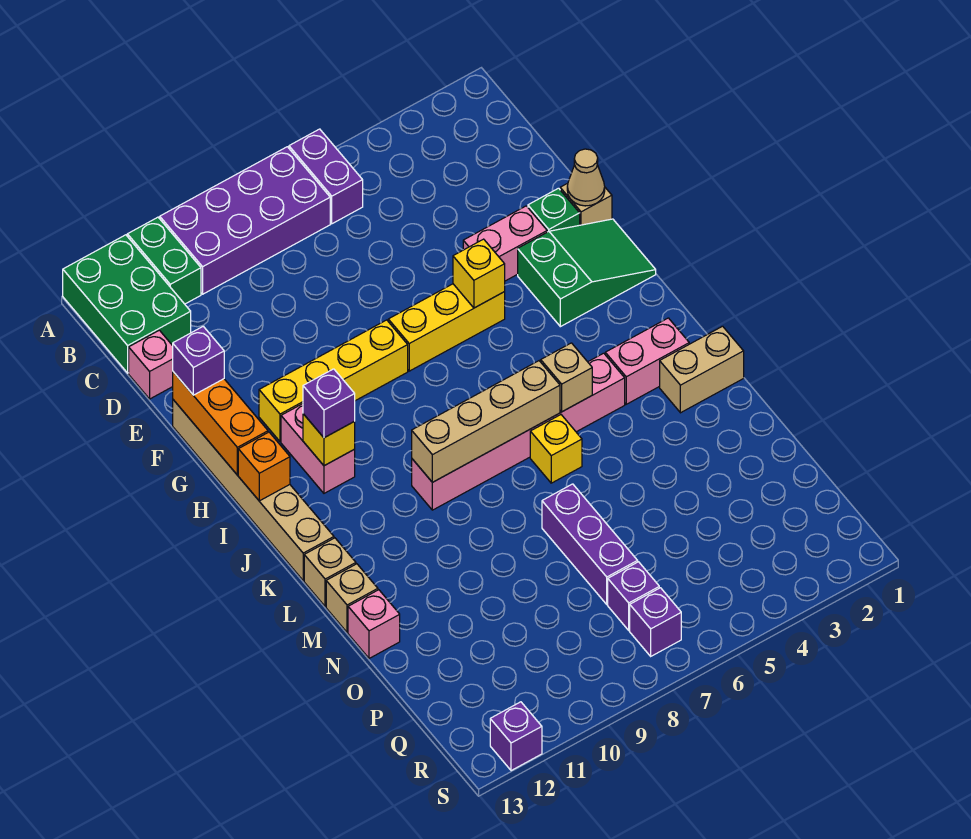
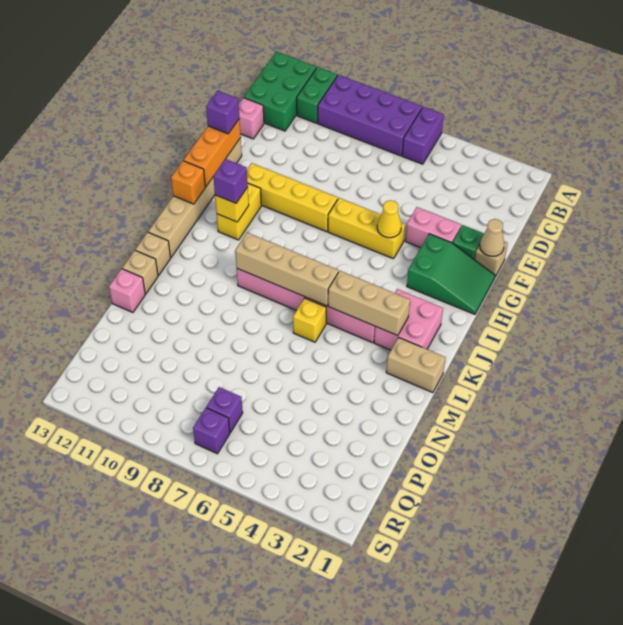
yellow brick G5 level 2 -> yellow cone G5 level 2
pink brick H11:I11 level 1 -> yellow brick H11:I11 level 1
pink brick K2:K3 level 1 -> pink brick J2:K3 level 1
tan brick K5 level 2 -> tan brick K3:K5 level 2
purple brick N7:P7 level 1 -> none
purple brick S12 level 1 -> none

